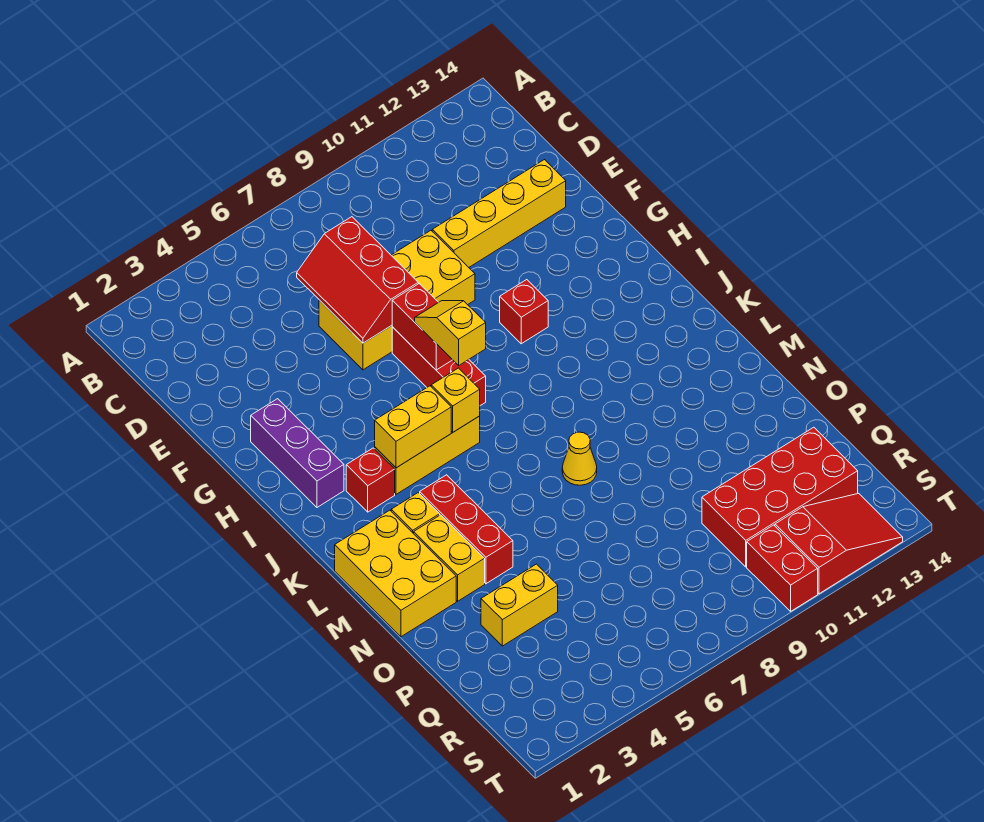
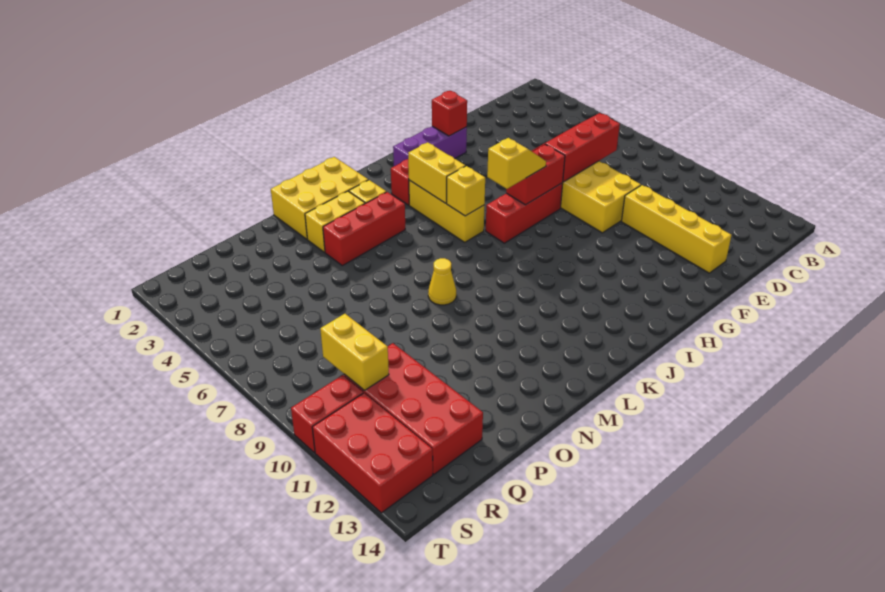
red brick H10 level 1 -> red brick G2 level 2
yellow brick P3:P4 level 1 -> yellow brick R9:R10 level 2
red slope S11:T13 level 1 top 11 -> red brick S11:T13 level 1

